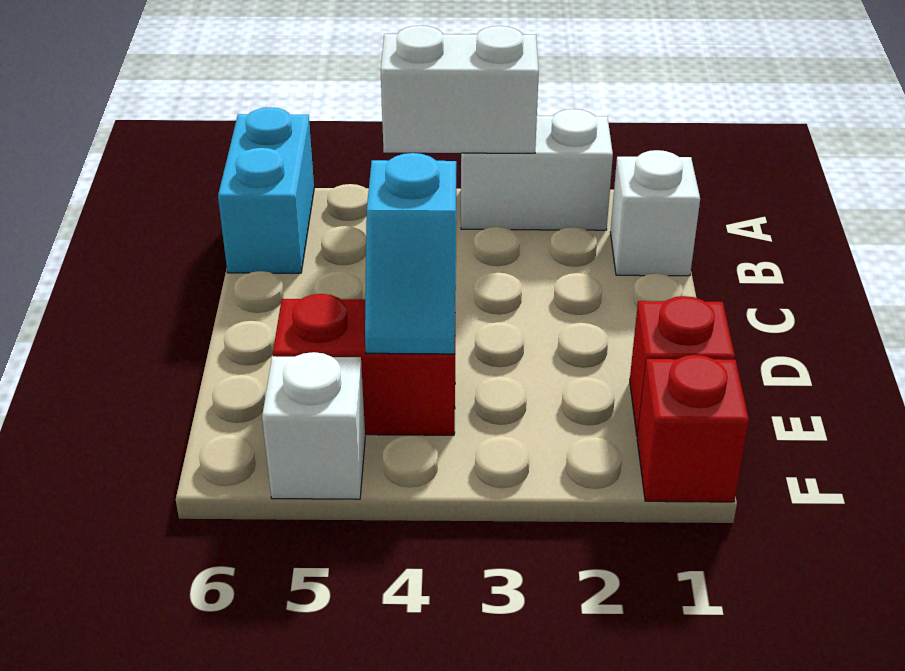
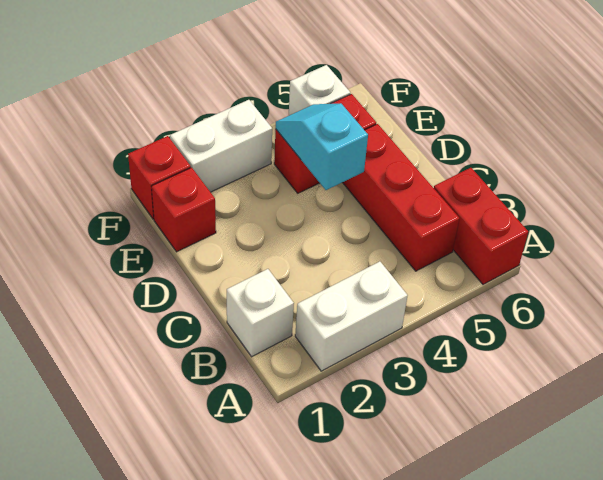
white brick A3:A4 level 2 -> white brick F2:F3 level 1
cyan brick A6:B6 level 1 -> red brick A6:B6 level 1
none -> red brick B5:D5 level 1

